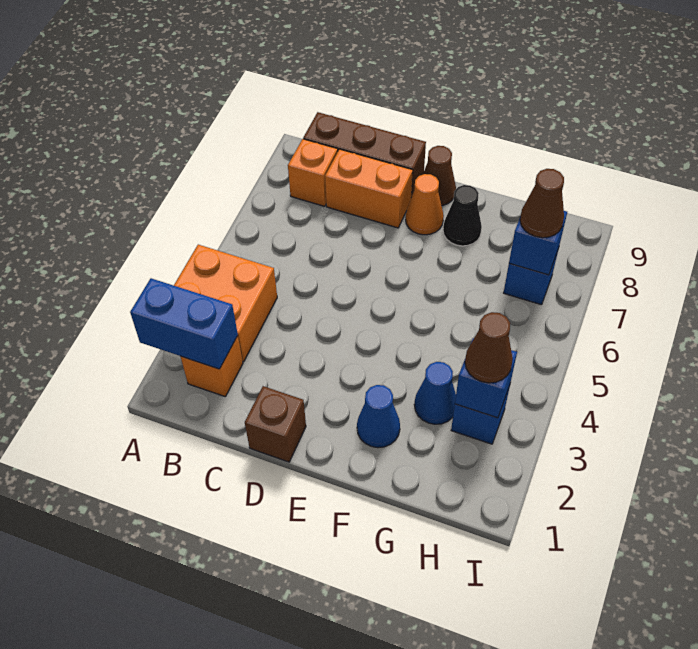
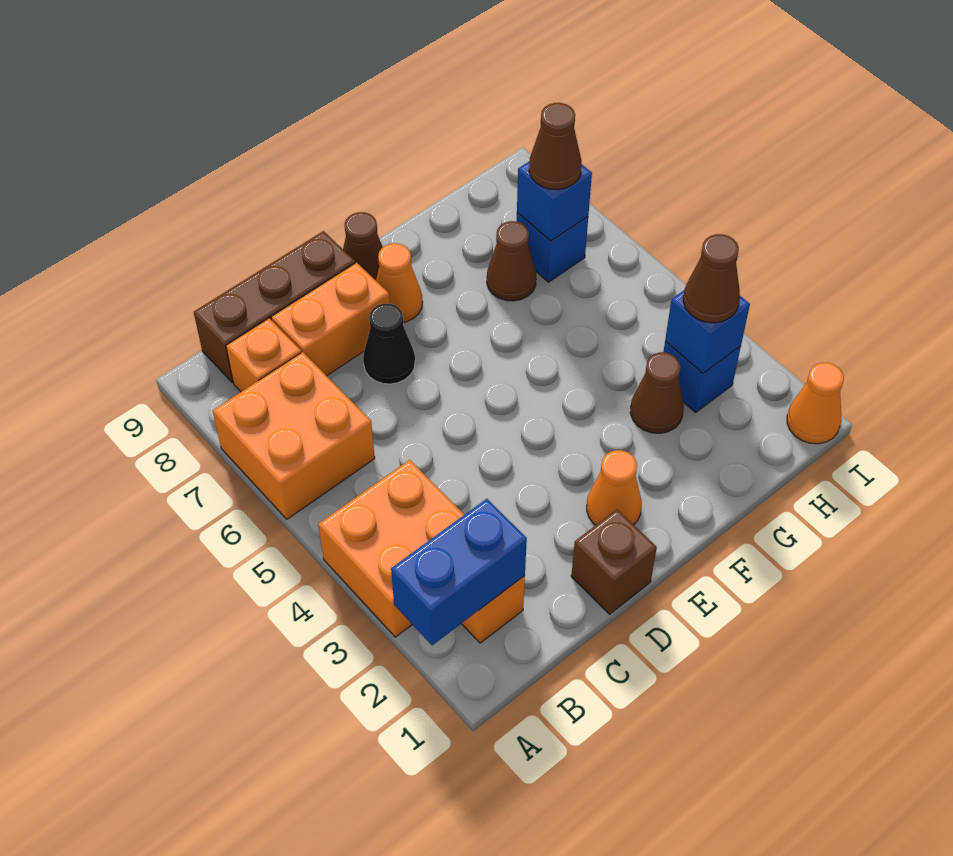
none -> orange brick A6:B7 level 1
none -> orange cone E2 level 1
blue cone F2 level 1 -> none
black cone F8 level 1 -> black cone D7 level 1
blue cone G3 level 1 -> brown cone G3 level 1
none -> brown cone G7 level 1
none -> orange cone I1 level 1

